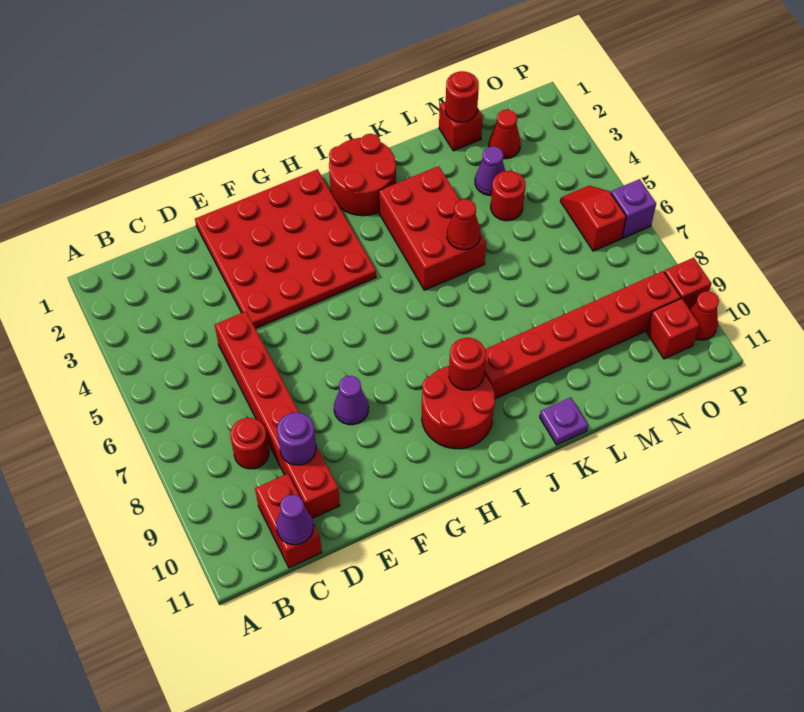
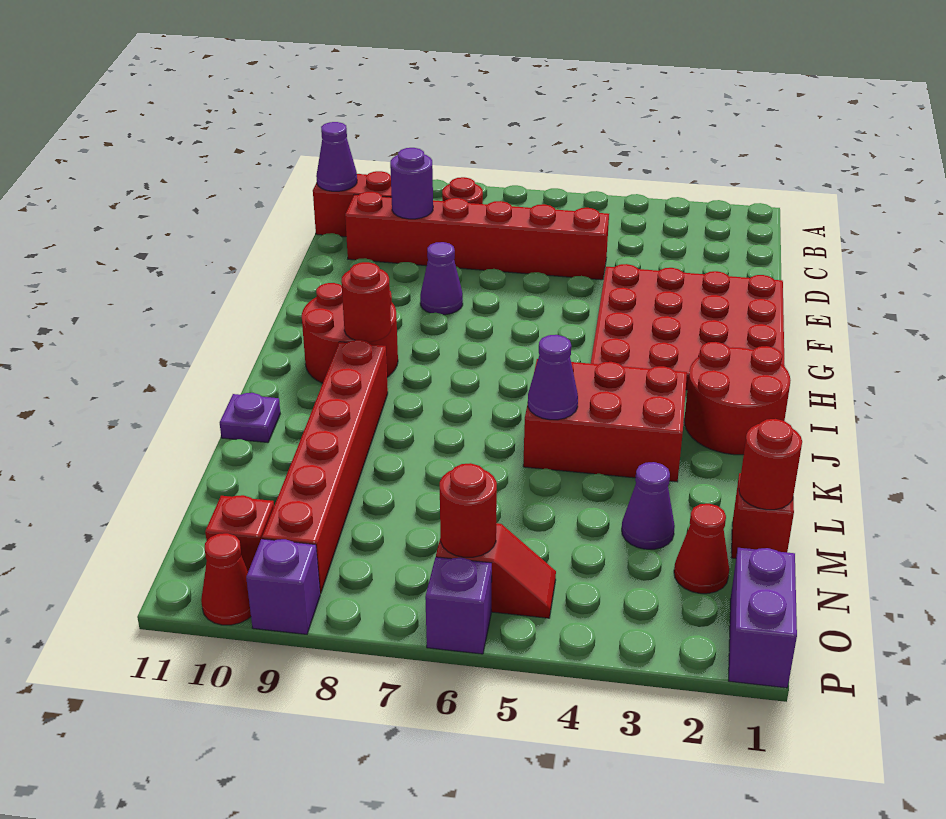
red cone K5 level 2 -> purple cone K5 level 2
red round brick M4 level 1 -> red round brick O6 level 2
none -> purple brick O1:P1 level 1
red brick P9 level 1 -> purple brick P9 level 1

